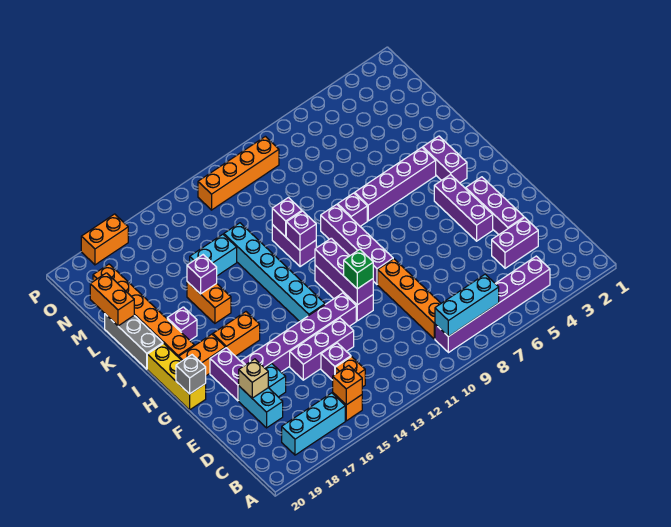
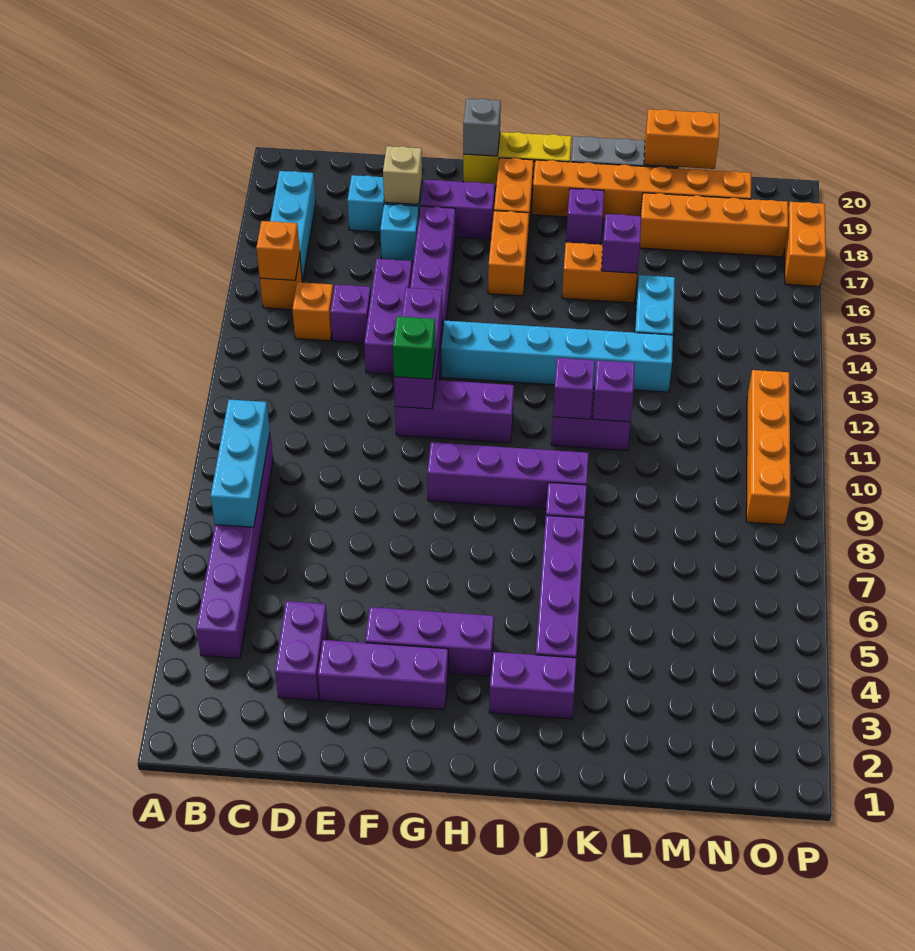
orange brick C9:F9 level 1 -> orange brick L18:O18 level 1
purple brick F11:H11 level 2 -> purple brick F11:F13 level 2

